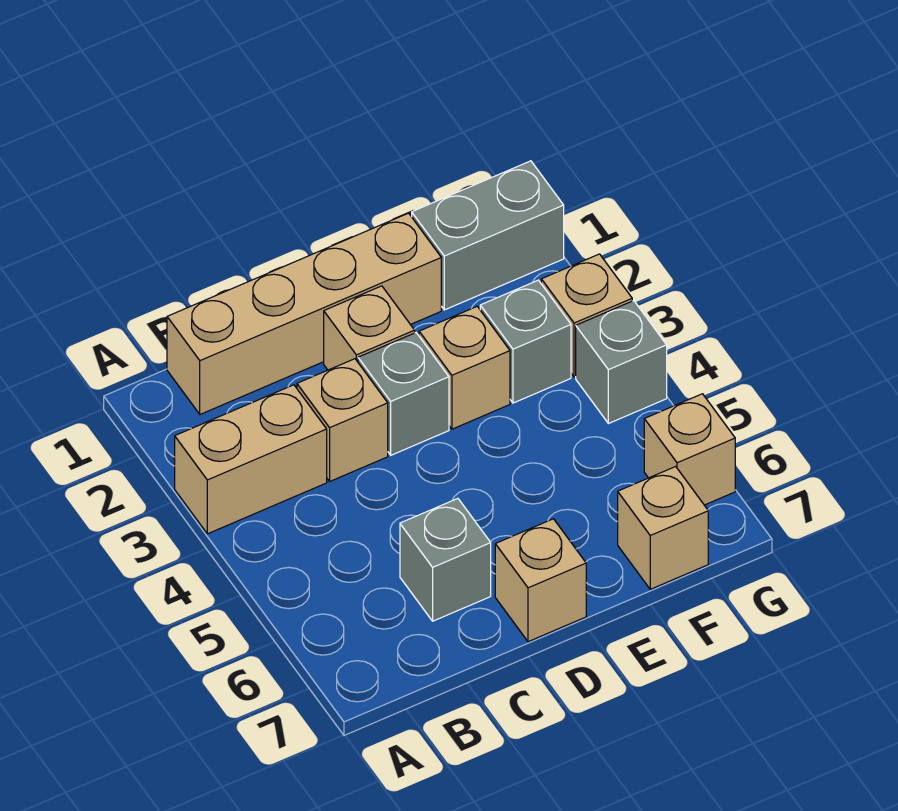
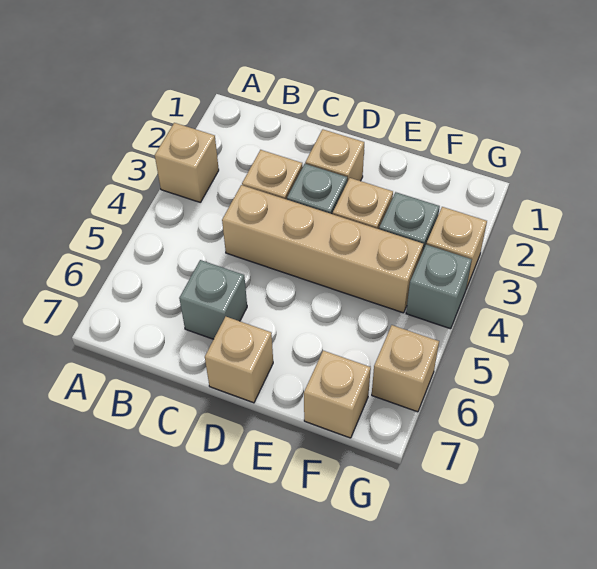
tan brick A3:B3 level 1 -> tan brick A3 level 1
tan brick B1:E1 level 1 -> tan brick C4:F4 level 1
grey brick F1:G1 level 1 -> none

